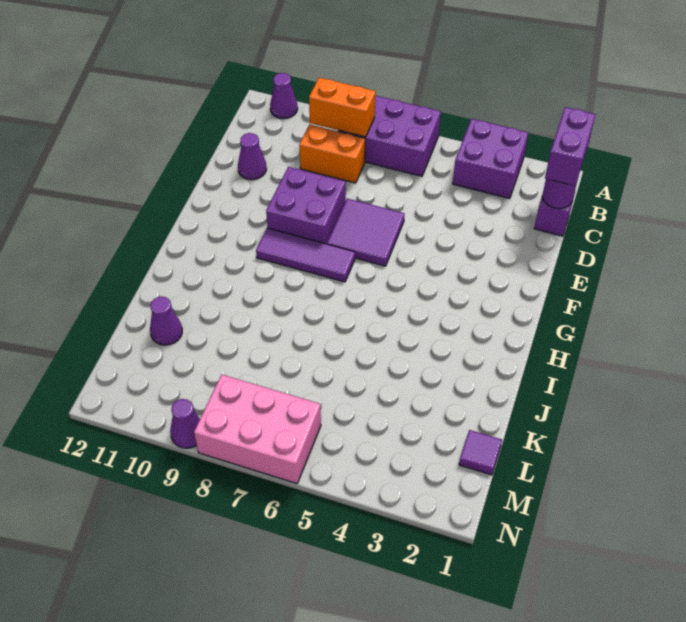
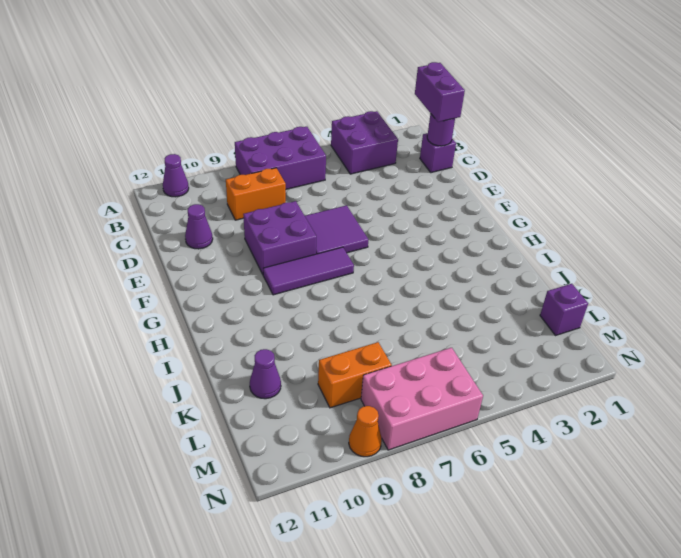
orange brick B8:B9 level 2 -> orange brick L8:L9 level 1
purple tile L1 level 1 -> purple brick L1 level 1
purple cone N9 level 1 -> orange cone N9 level 1

